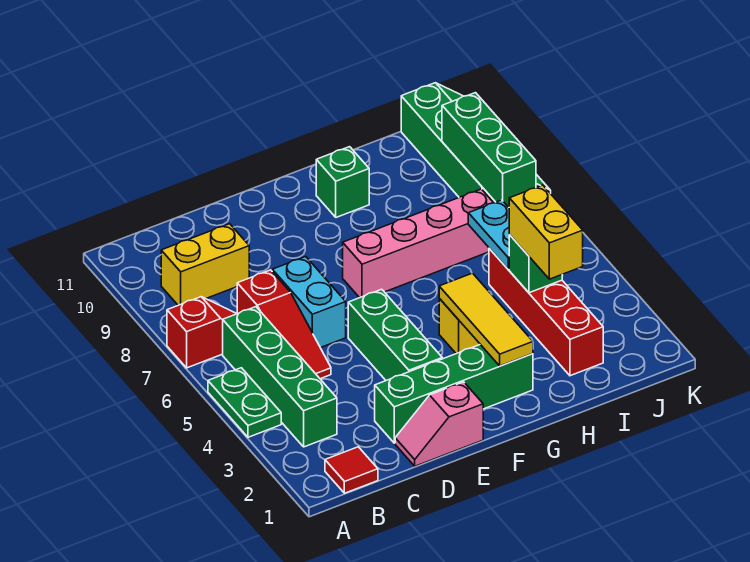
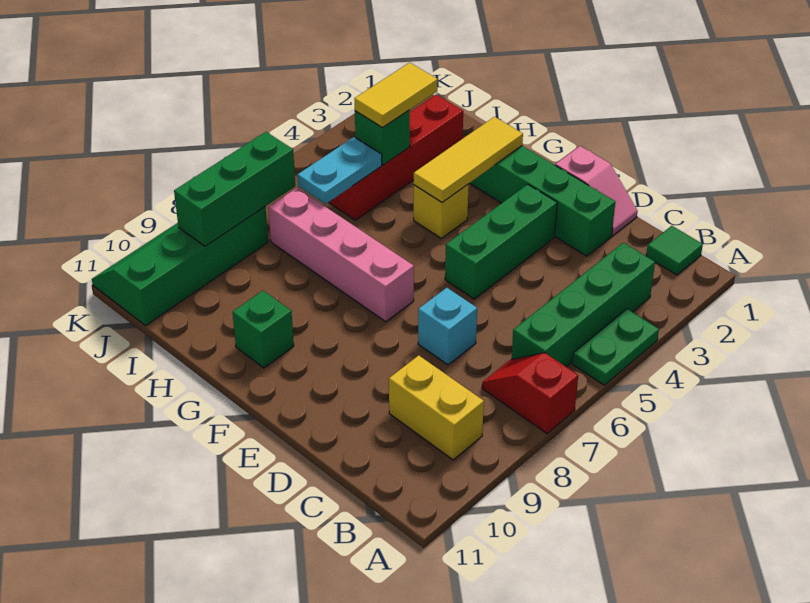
red tile B1 level 1 -> green tile B1 level 1
red slope C5:C7 level 1 top 7 -> none
cyan brick D6:D7 level 1 -> cyan brick D7 level 1
yellow brick I3:I4 level 3 -> yellow tile I3:I4 level 3

